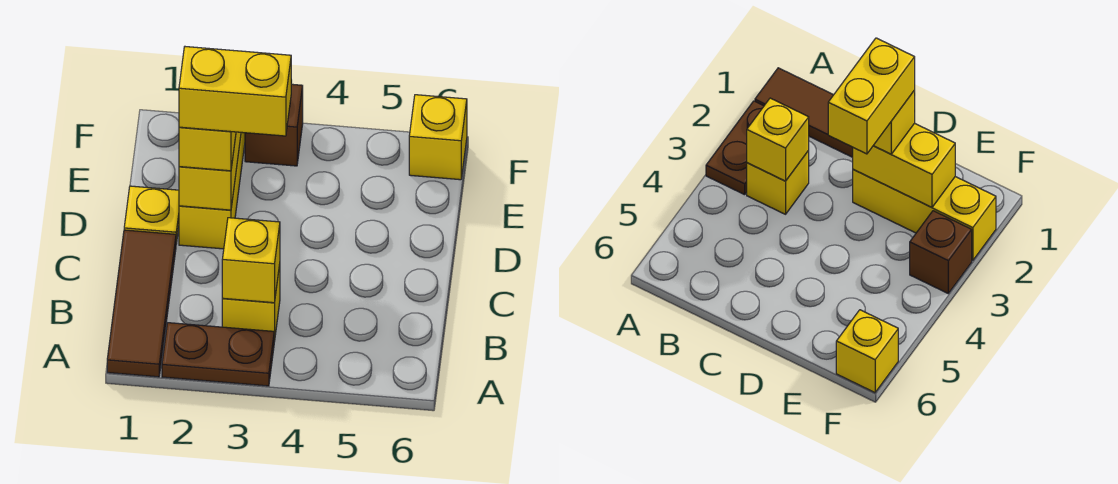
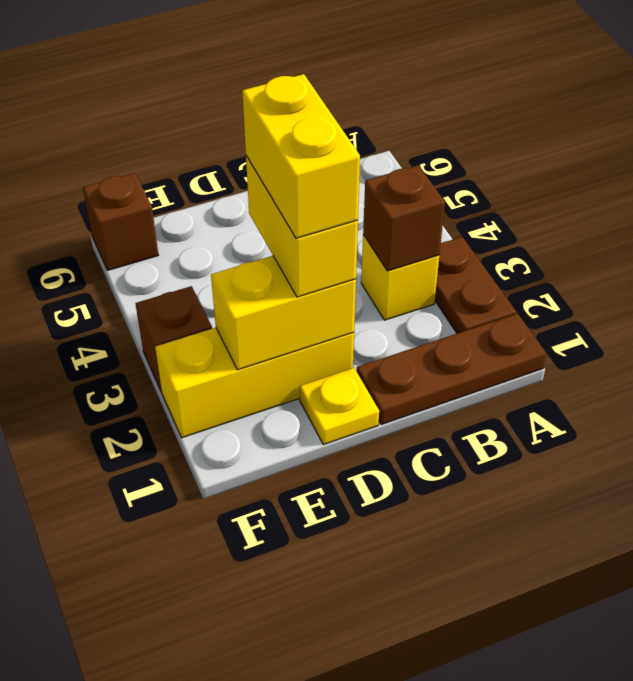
brown tile A1:C1 level 1 -> brown plate A1:C1 level 1
yellow brick B3 level 2 -> brown brick B3 level 2
yellow brick D2 level 3 -> yellow brick D2:D3 level 3
yellow brick F6 level 1 -> brown brick F6 level 1

